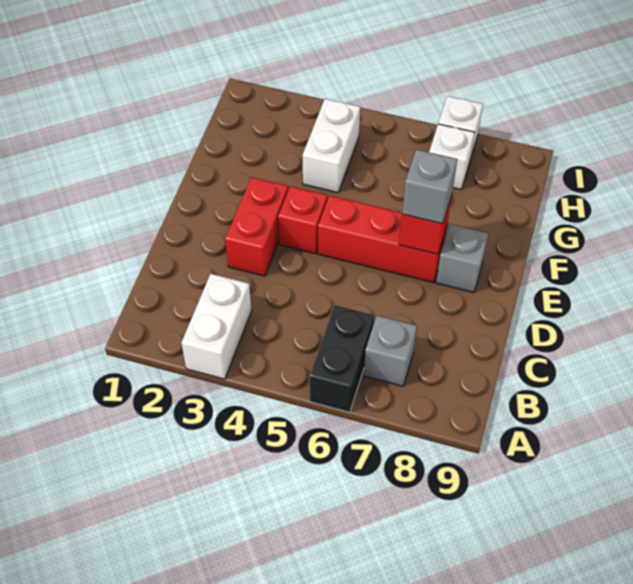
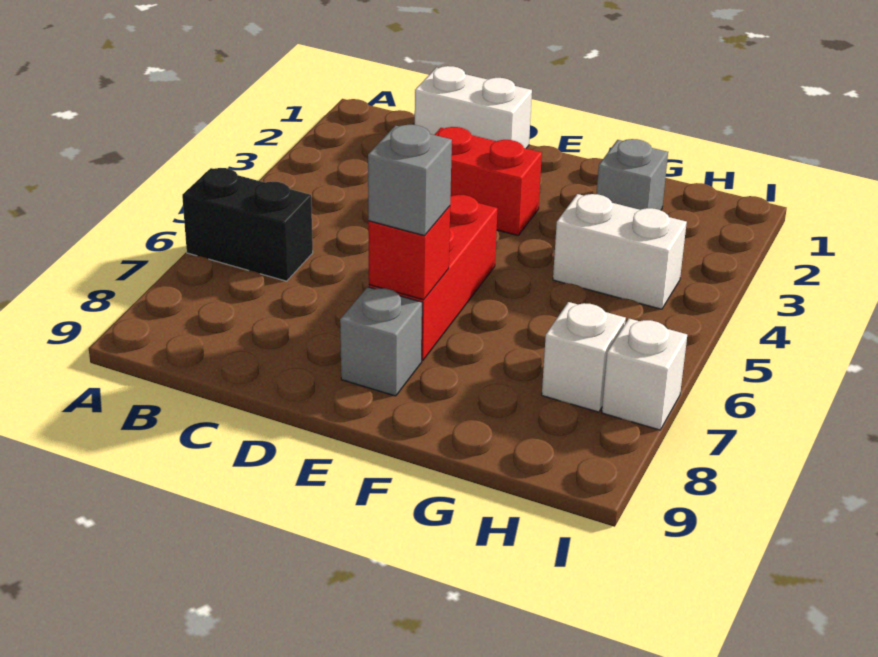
white brick A3:B3 level 1 -> white brick C1:D1 level 1
grey brick B7 level 1 -> grey brick G2 level 1
red brick E4 level 1 -> none

